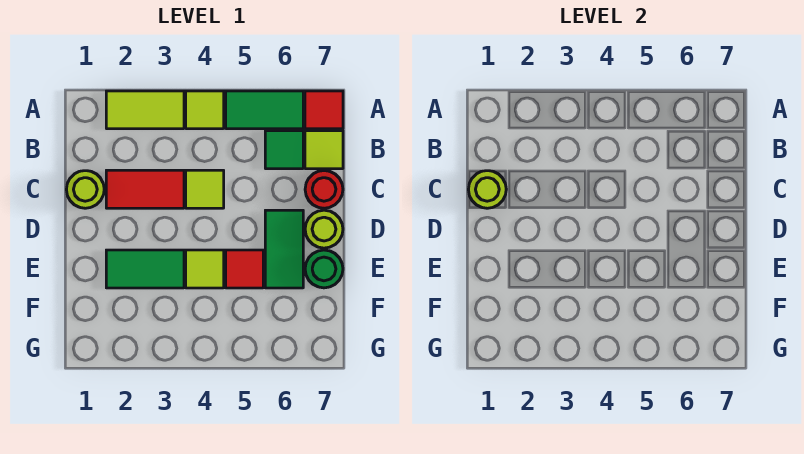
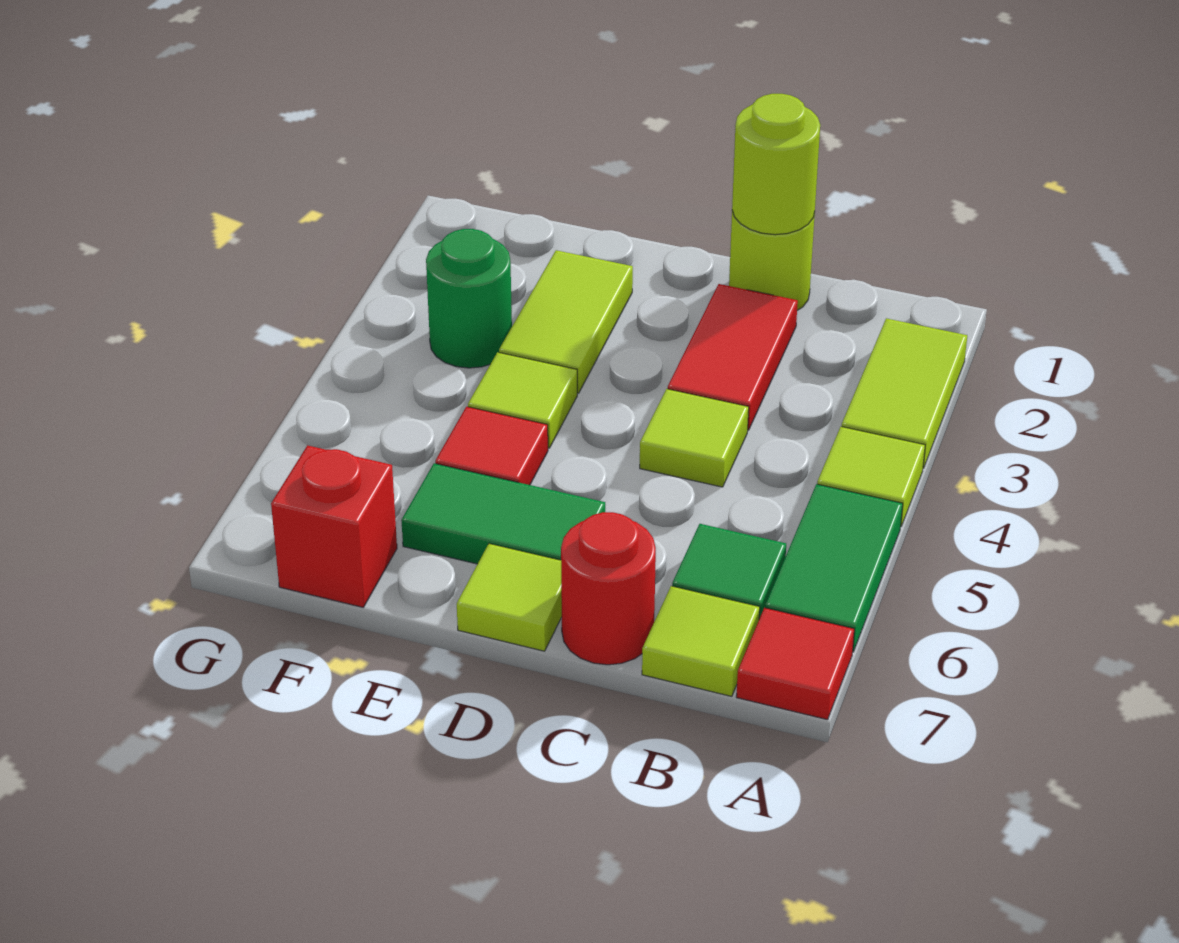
lime round brick D7 level 1 -> lime tile D7 level 1
green tile E2:E3 level 1 -> lime tile E2:E3 level 1
green round brick E7 level 1 -> green round brick F3 level 1
none -> red brick F7 level 1

